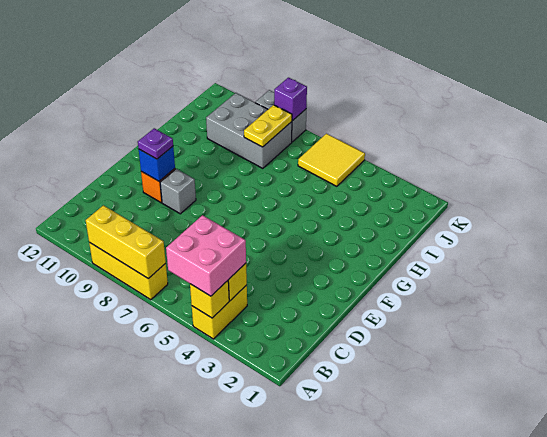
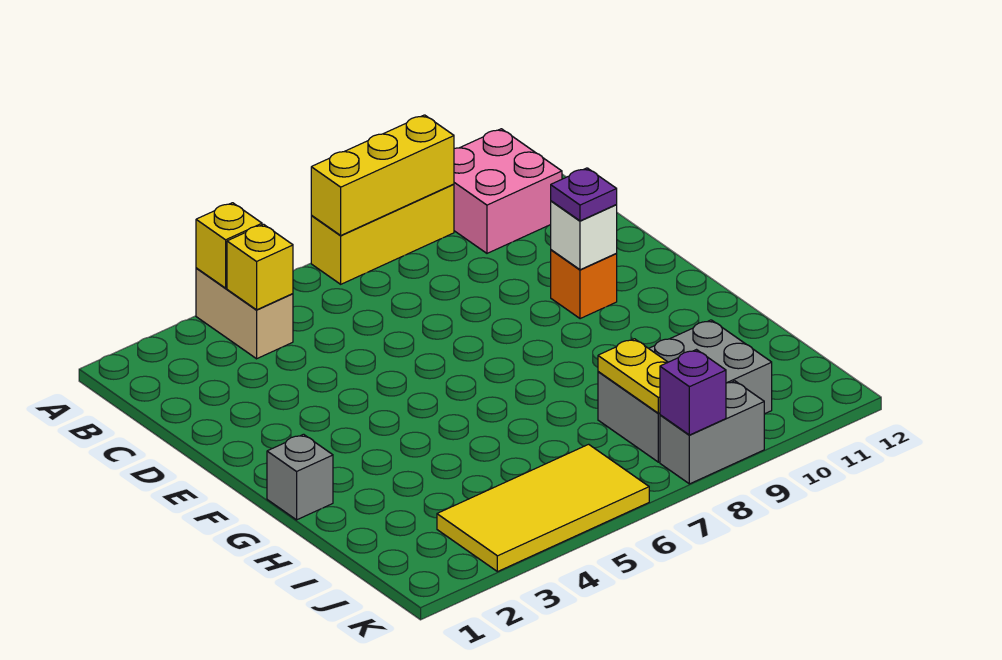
yellow brick A4:B4 level 1 -> tan brick A4:B4 level 1
pink brick A4:B5 level 3 -> pink brick A10:B11 level 1
grey brick E9 level 1 -> grey brick G1 level 1
blue brick E10 level 2 -> white brick E10 level 2
yellow tile J5:K6 level 1 -> yellow tile J3:K6 level 1

